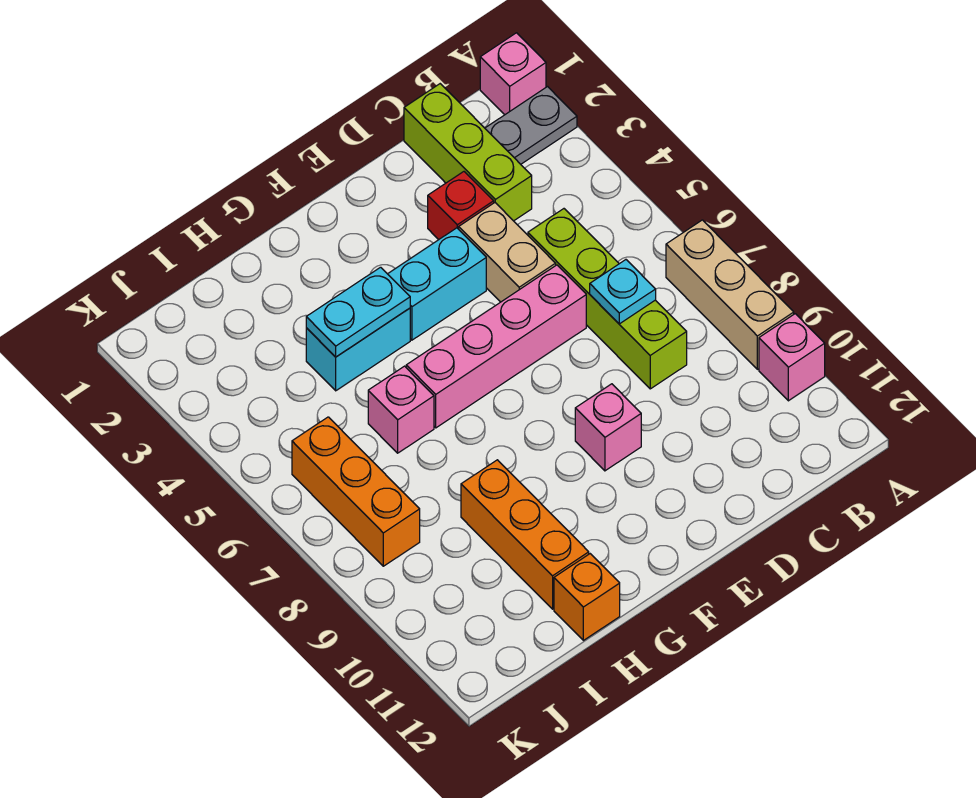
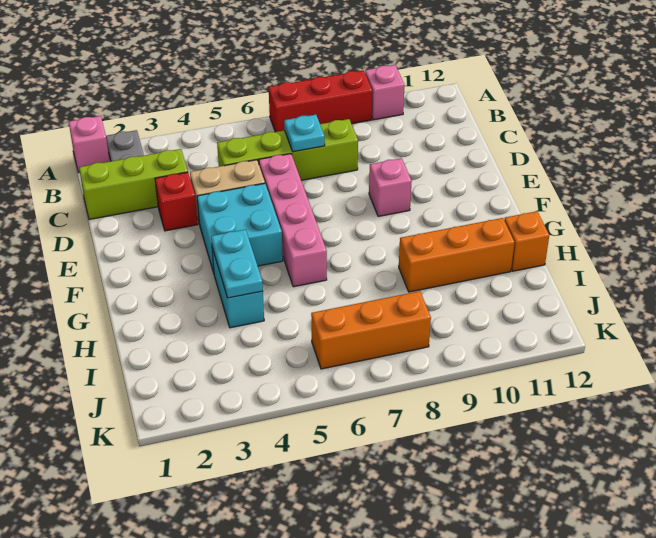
tan brick A7:A9 level 1 -> red brick A7:A9 level 1
cyan brick E4:F4 level 1 -> cyan brick E4:F5 level 1
pink brick H6 level 1 -> none

